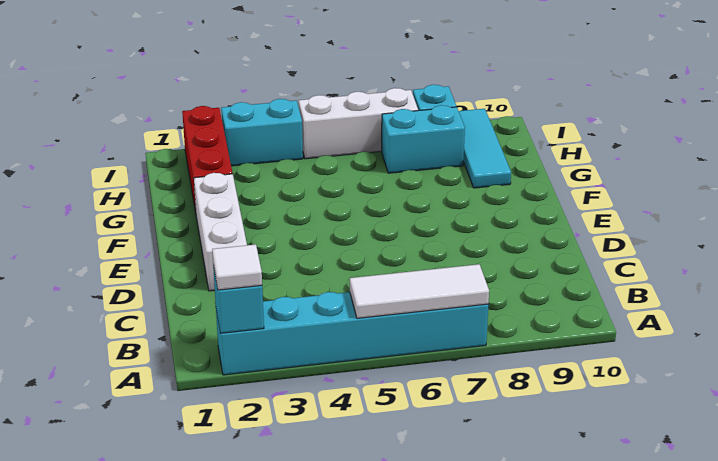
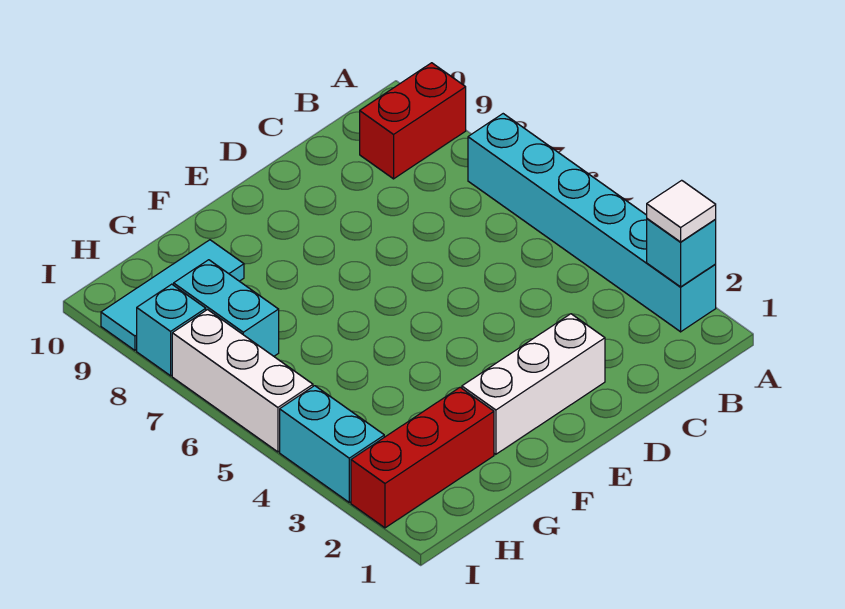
white tile A5:A7 level 2 -> none
none -> red brick A9:B9 level 1

